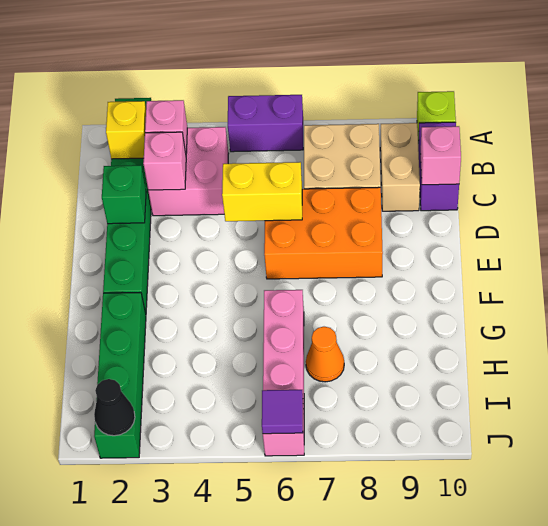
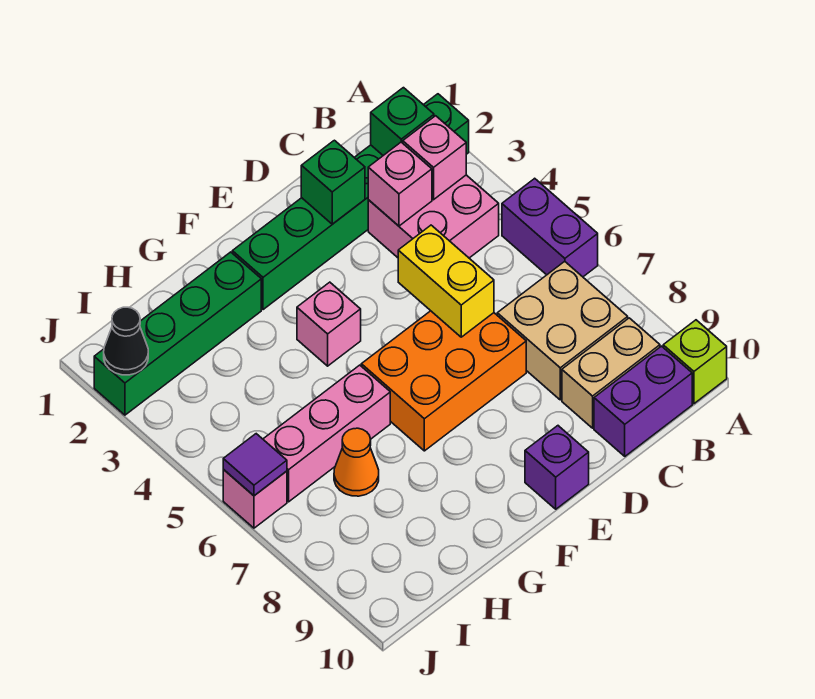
yellow brick B2 level 2 -> green brick B2 level 2
pink brick C10 level 2 -> pink brick F4 level 1
orange brick D6:E8 level 1 -> orange brick D6:F7 level 1
none -> purple brick E10 level 1

